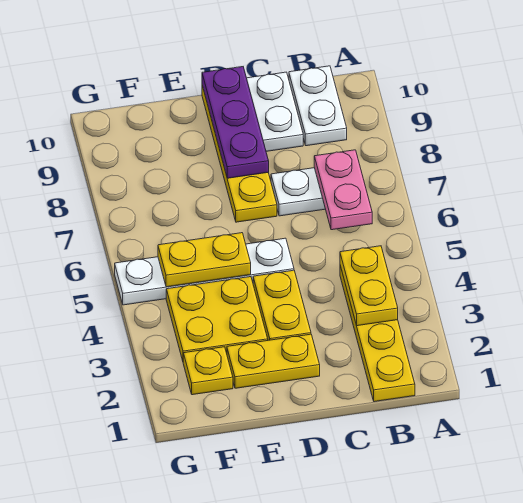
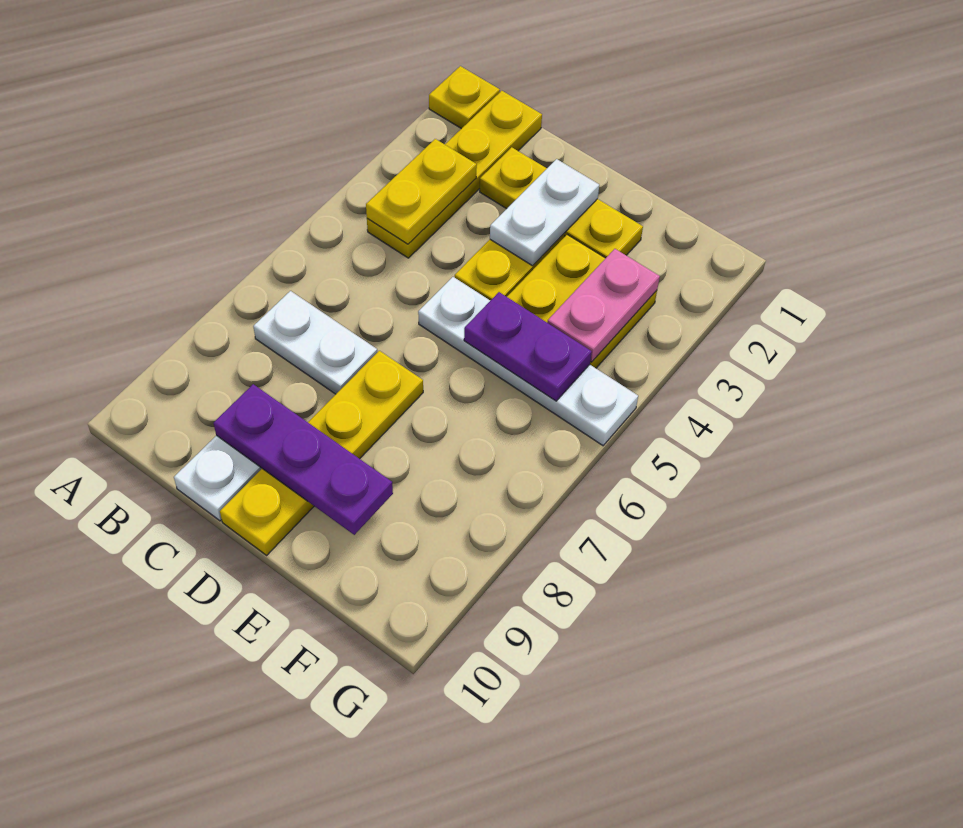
pink plate B6:B7 level 2 -> pink plate F3:F4 level 2
white plate B9:B10 level 1 -> white plate D2:D3 level 2
yellow plate D2:E2 level 1 -> yellow plate C2:E2 level 1
purple plate D8:D10 level 2 -> purple plate C9:E9 level 2
yellow plate E5:F5 level 2 -> purple plate E5:F5 level 2
yellow plate F2 level 1 -> yellow plate A1 level 1

